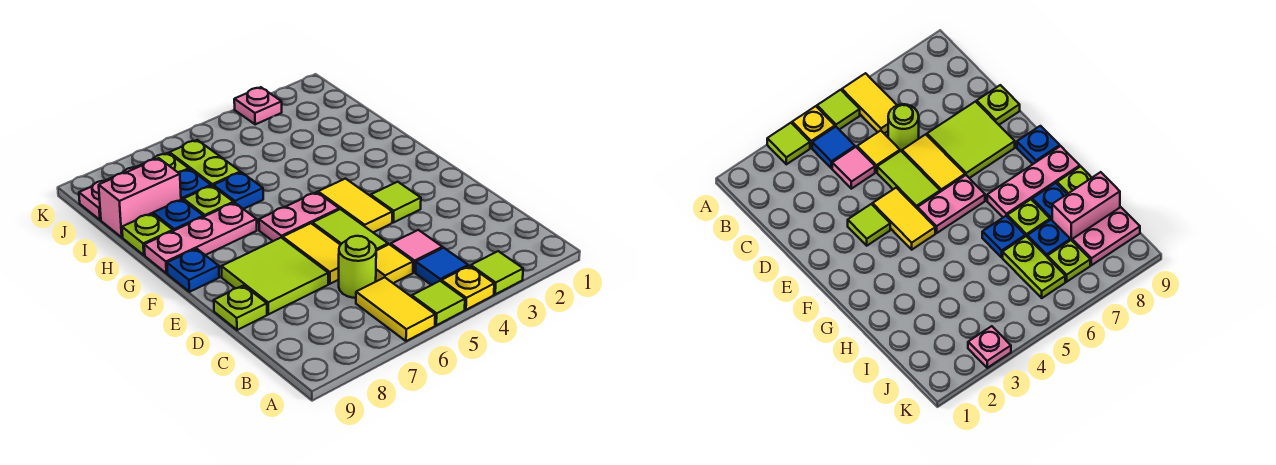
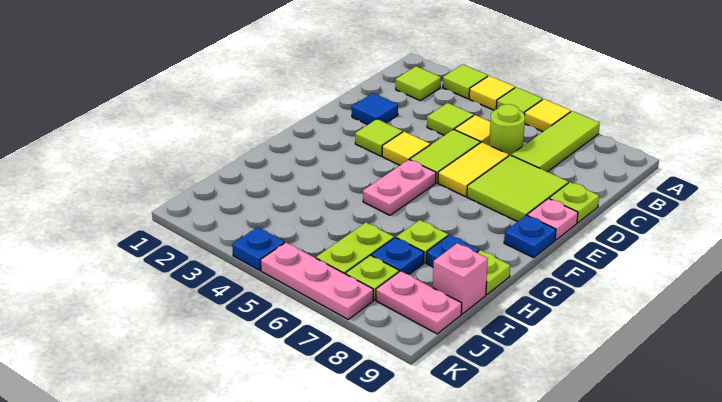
yellow plate A4 level 1 -> yellow tile A4 level 1
yellow tile A6:B6 level 1 -> yellow tile A6 level 1
none -> lime tile A7:C7 level 1
none -> lime tile B2 level 1
blue tile B4 level 1 -> blue tile D2 level 1
pink tile C4 level 1 -> lime tile C4 level 1
yellow tile E4:F4 level 1 -> yellow tile E4 level 1
pink plate F5:F6 level 1 -> pink plate F5:G5 level 1
pink plate G7:G9 level 1 -> pink plate K5:K7 level 1
blue plate H6 level 1 -> blue plate K4 level 1
pink brick I8:I9 level 1 -> pink brick I9 level 1
pink plate K3 level 1 -> pink plate E9 level 1

